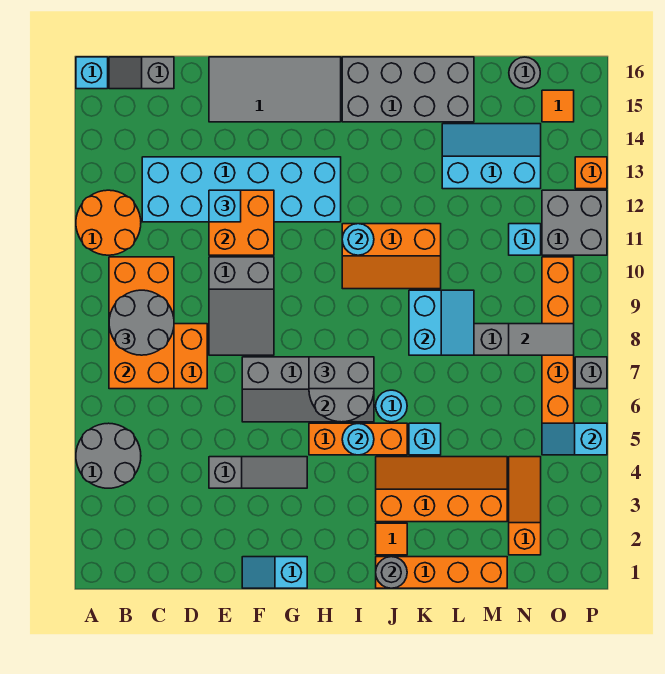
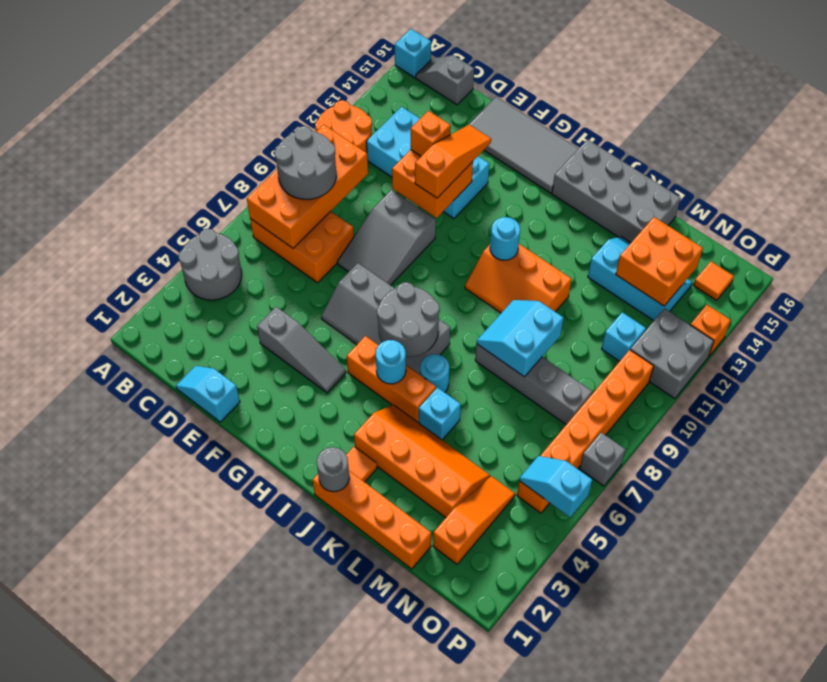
cyan brick C12:H13 level 1 -> cyan brick C12:F13 level 1
cyan brick E12 level 3 -> orange brick E12 level 3
cyan slope F1:G1 level 1 top G -> cyan slope D1:E1 level 1 top E
none -> orange slope F11:F13 level 3 top 11
grey brick H7:I7 level 3 -> none
cyan slope K8:L9 level 2 top K -> cyan slope K8:L9 level 2 top L
none -> orange brick M13:N14 level 2
grey tile N8:O8 level 2 -> none
grey round brick N16 level 1 -> none

